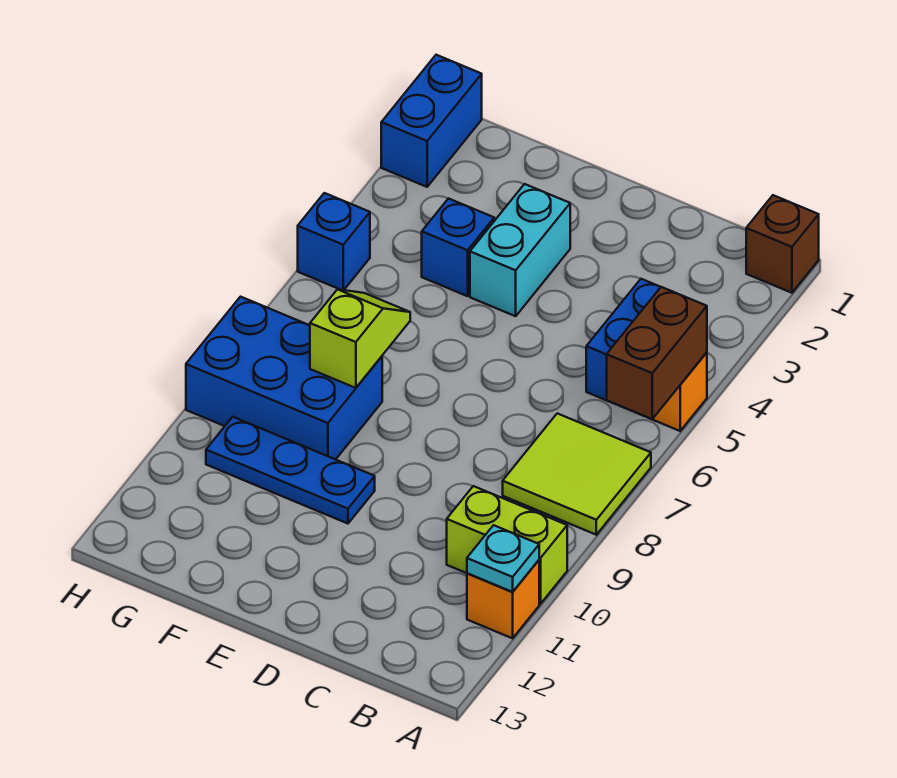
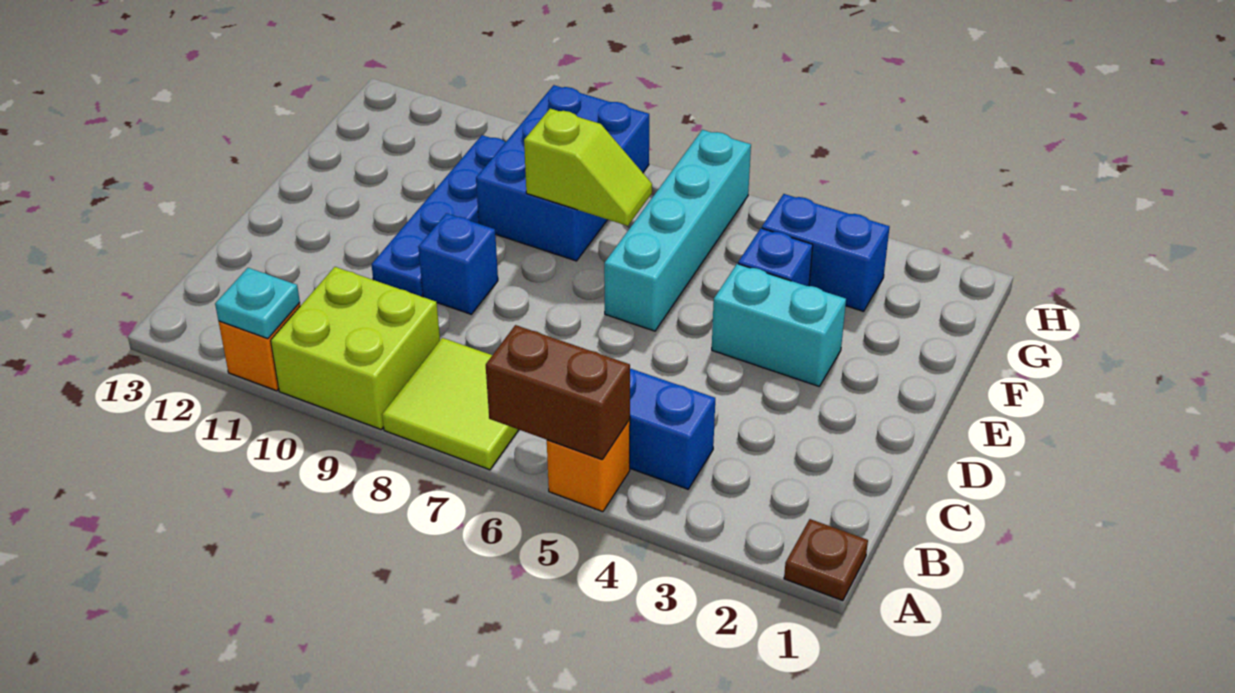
brown brick A1 level 1 -> brown plate A1 level 1
lime brick A10:B10 level 1 -> lime brick A9:B10 level 1
none -> cyan brick E6:H6 level 1
blue plate E10:G10 level 1 -> blue plate D10:G10 level 1
blue brick H1:H2 level 1 -> blue brick G3:G4 level 1
blue brick H5 level 1 -> blue brick D9 level 1

